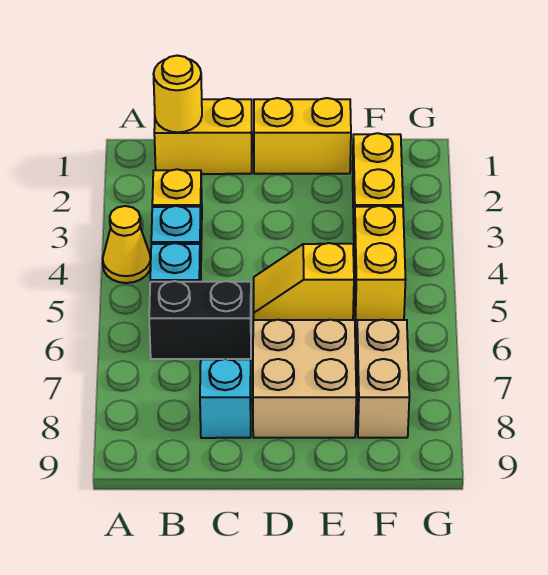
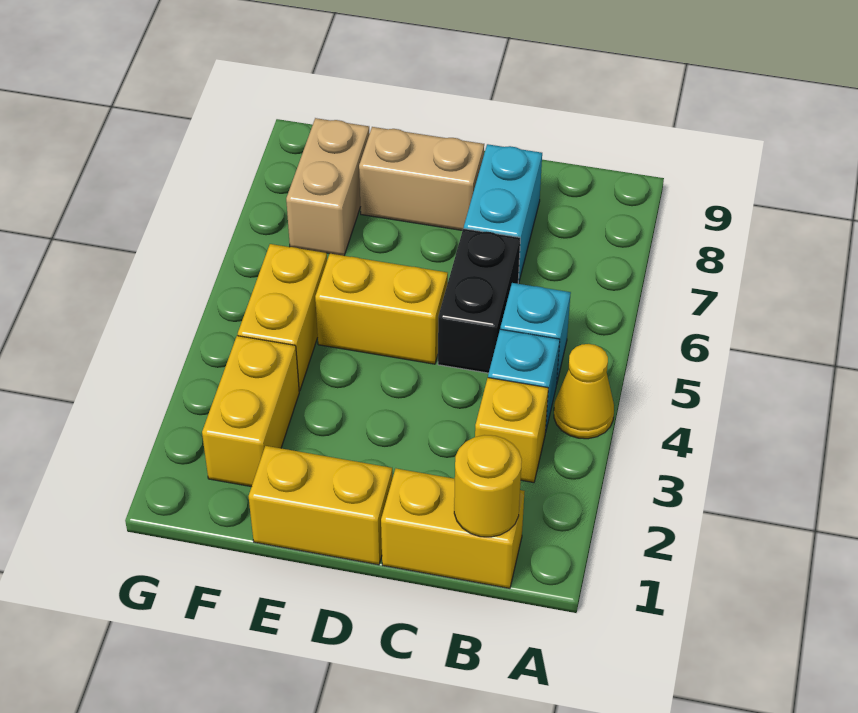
black brick B6:C6 level 1 -> black brick C5:C6 level 1
cyan brick C8 level 1 -> cyan brick C7:C8 level 1
yellow slope D5:E5 level 1 top E -> yellow brick D5:E5 level 1
tan brick D7:E8 level 1 -> tan brick D8:E8 level 1

